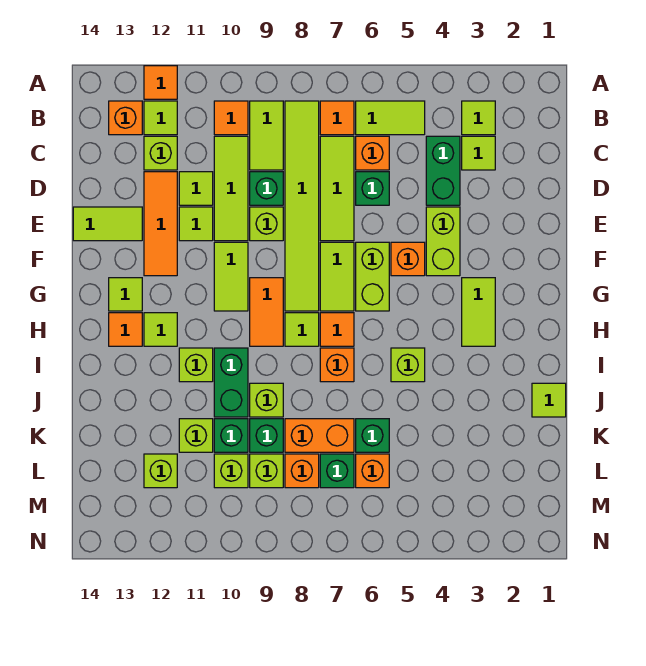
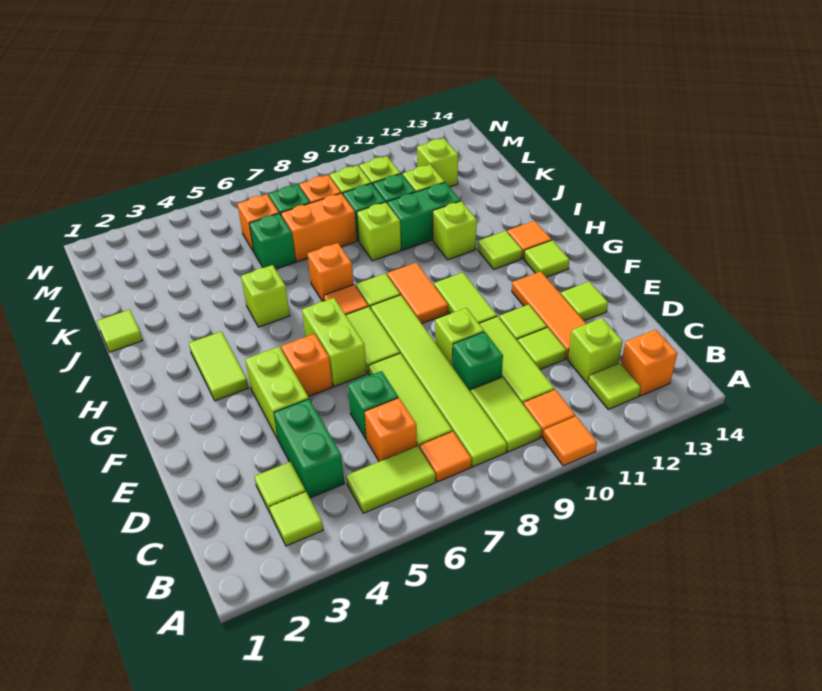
orange tile A12 level 1 -> orange tile A10 level 1
lime tile E13:E14 level 1 -> lime tile E13 level 1
green brick I10:J10 level 1 -> green brick J10:J11 level 1

